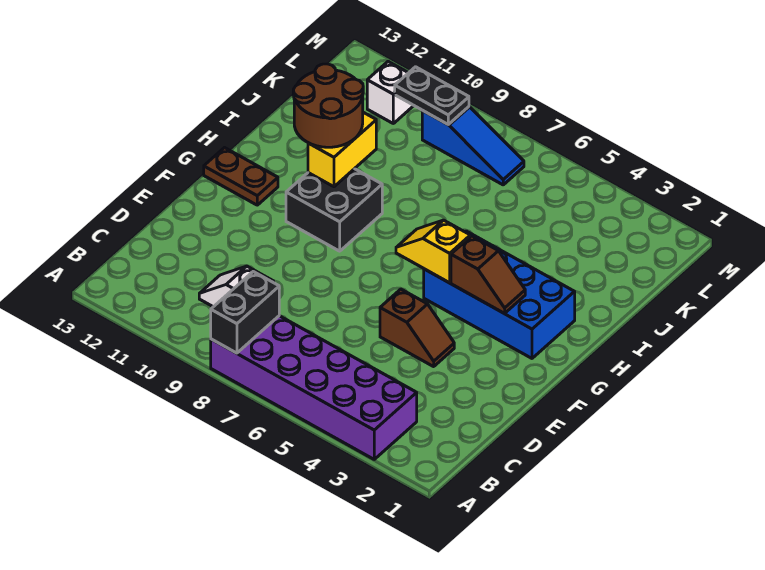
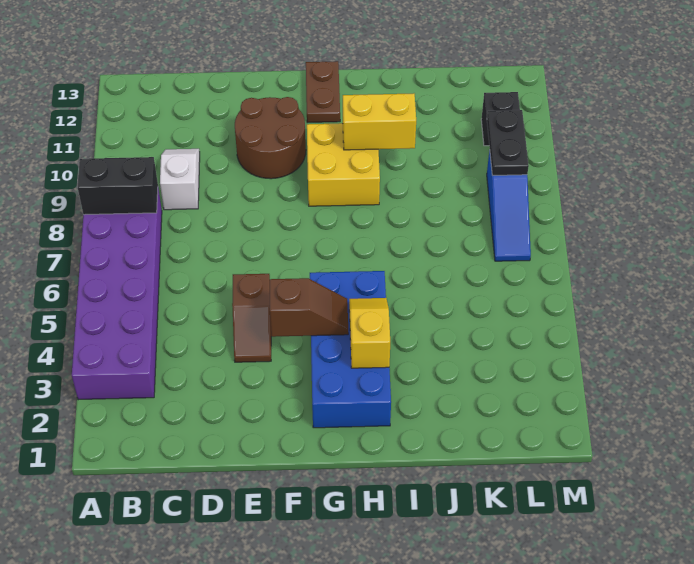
brown slope G3:G4 level 2 top 4 -> brown slope F4:G4 level 2 top F
yellow slope G5:G6 level 2 top 5 -> yellow slope H3:H4 level 2 top 3
black brick G9:H10 level 1 -> yellow brick G9:H10 level 1
brown round brick H10:I11 level 3 -> brown round brick E10:F11 level 1
white brick L11 level 1 -> black brick L11 level 1

